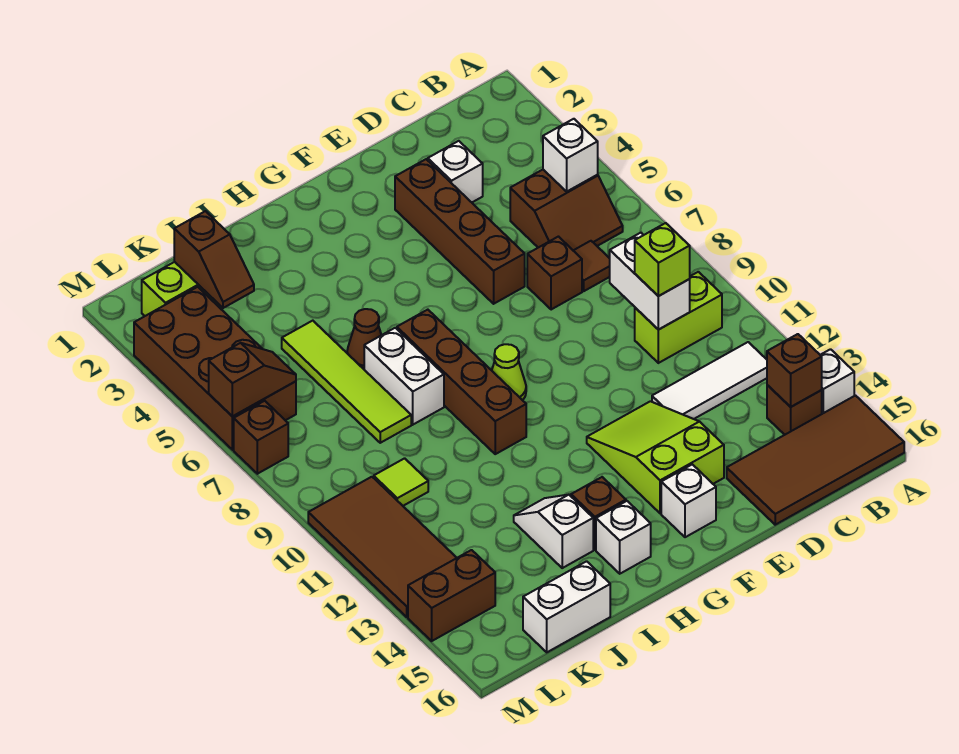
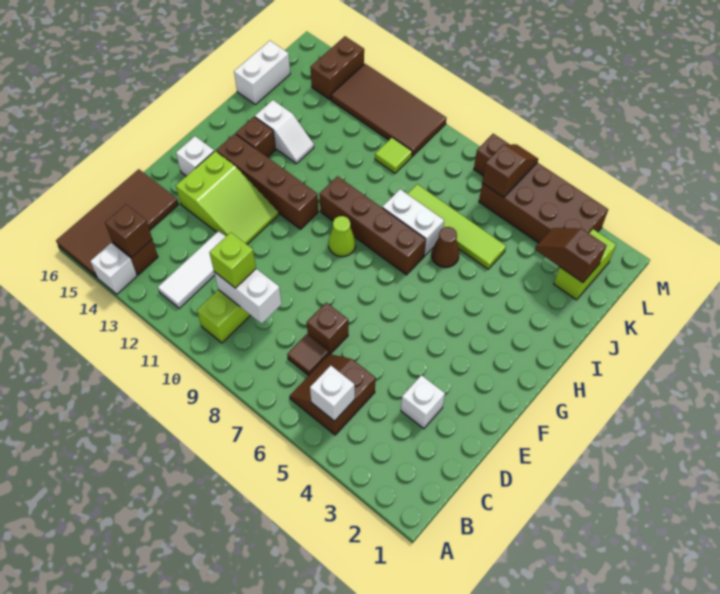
brown brick E3:E6 level 1 -> brown brick G11:G14 level 1
white brick H15 level 1 -> none
brown slope L6:M6 level 2 top M -> brown slope L6:M6 level 2 top L

